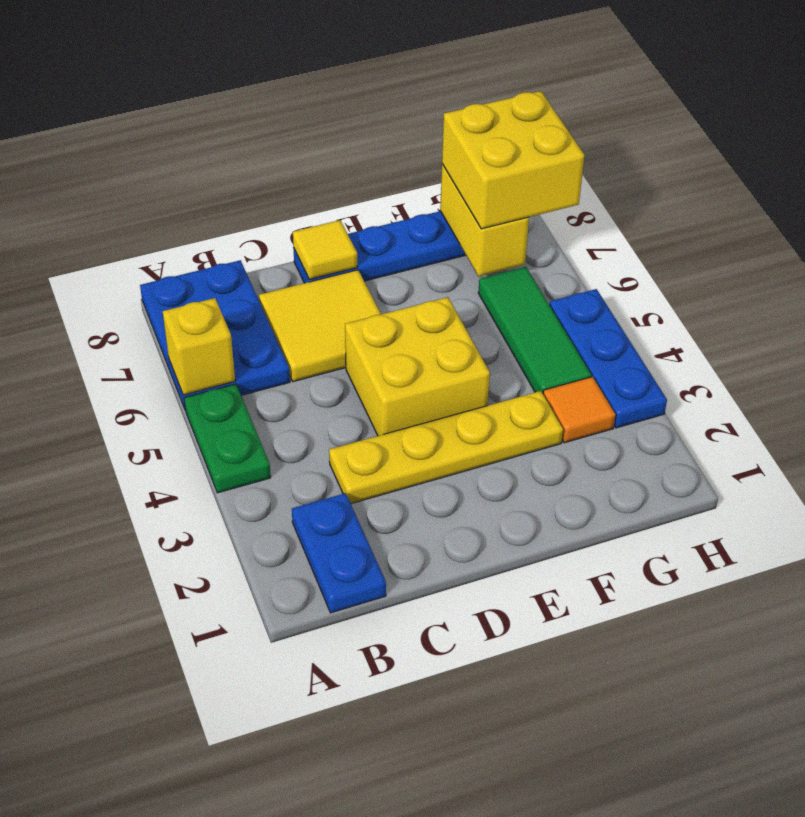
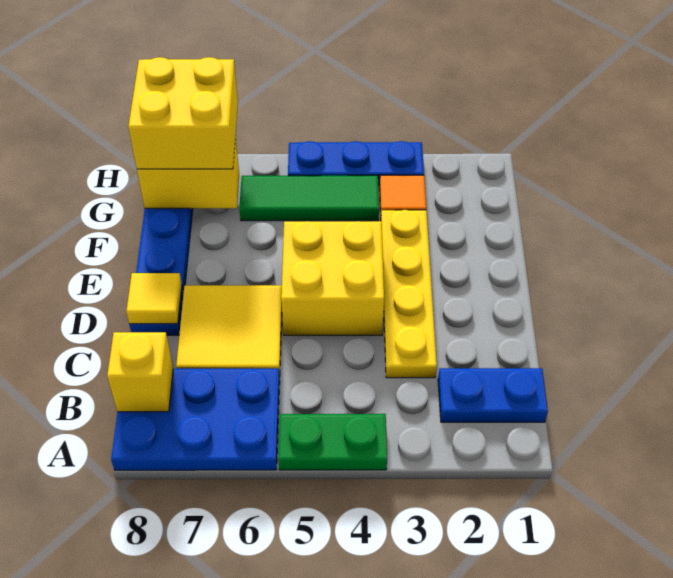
yellow brick A6 level 2 -> yellow brick B8 level 2

